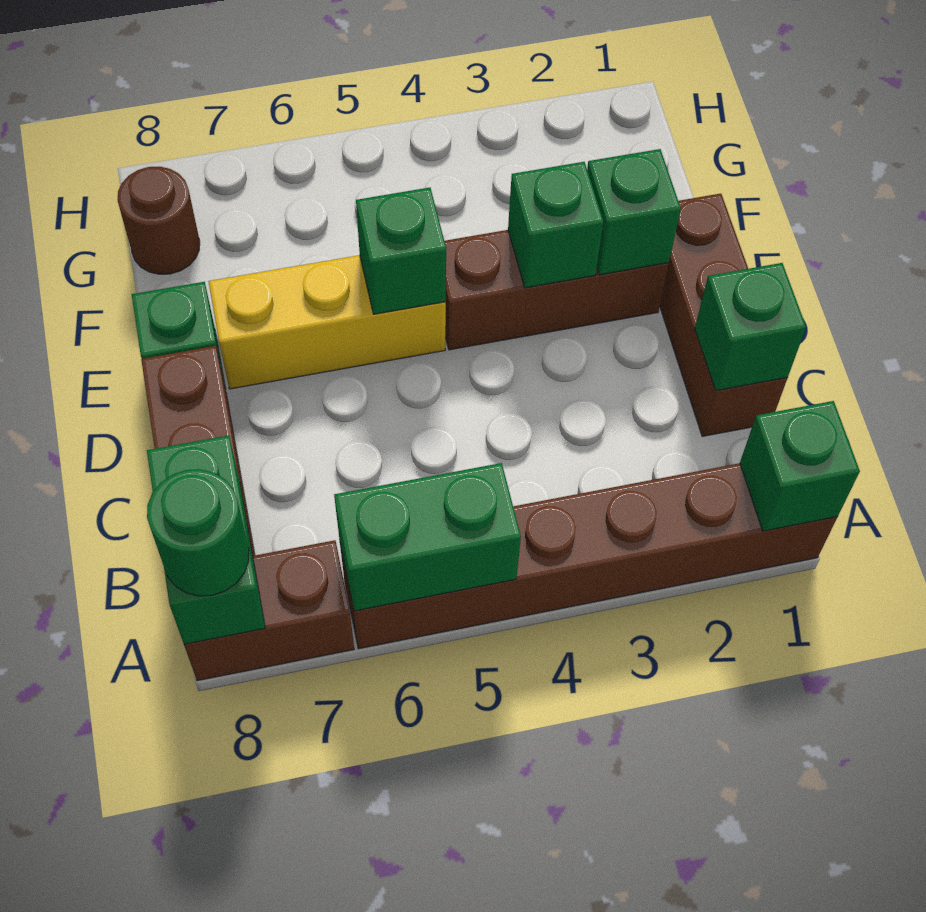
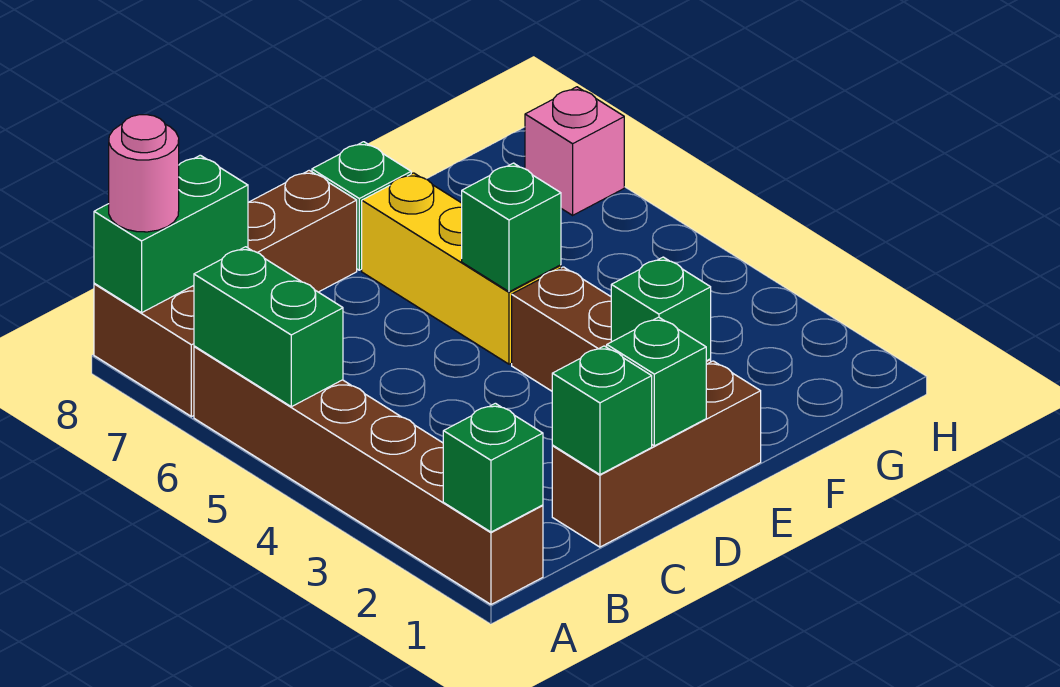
green round brick A8 level 3 -> pink round brick A8 level 3
green brick E3 level 2 -> green brick D1 level 2
brown round brick G8 level 1 -> none
none -> pink brick H7 level 1

